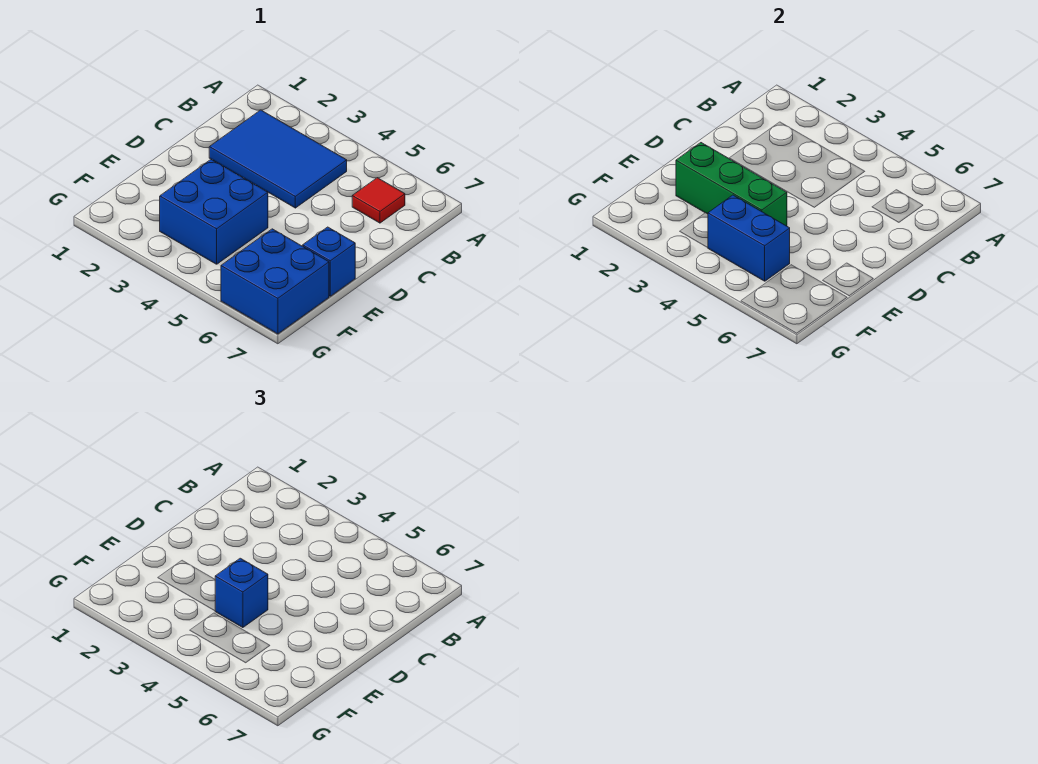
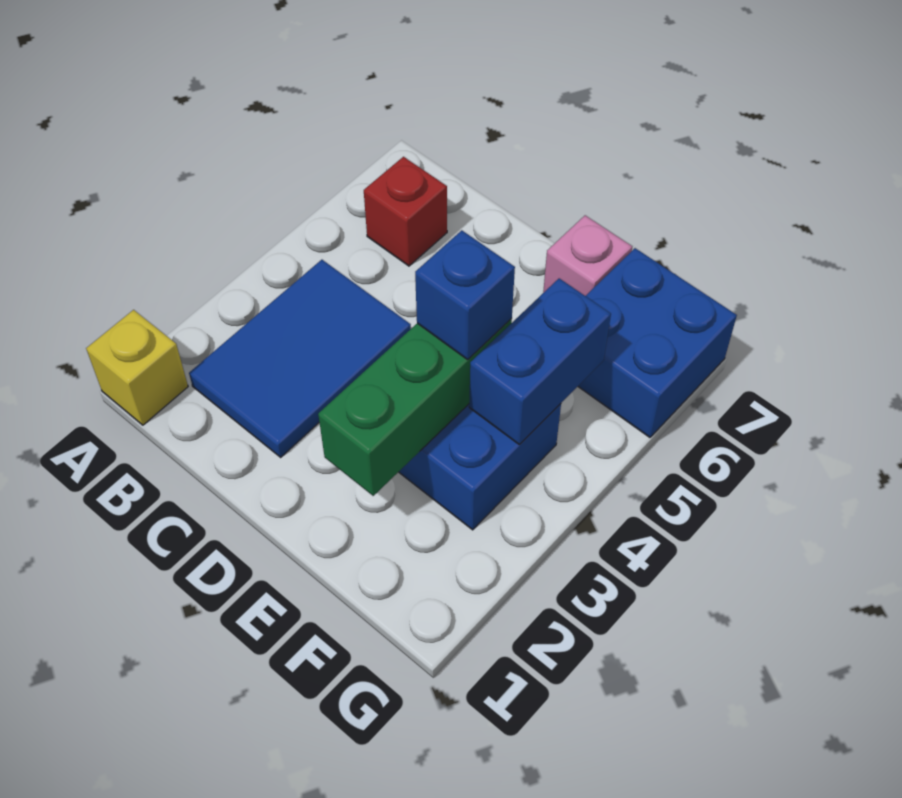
none -> yellow brick A1 level 1
red tile B6 level 1 -> red brick B6 level 1
blue brick E7 level 1 -> pink brick E7 level 1

